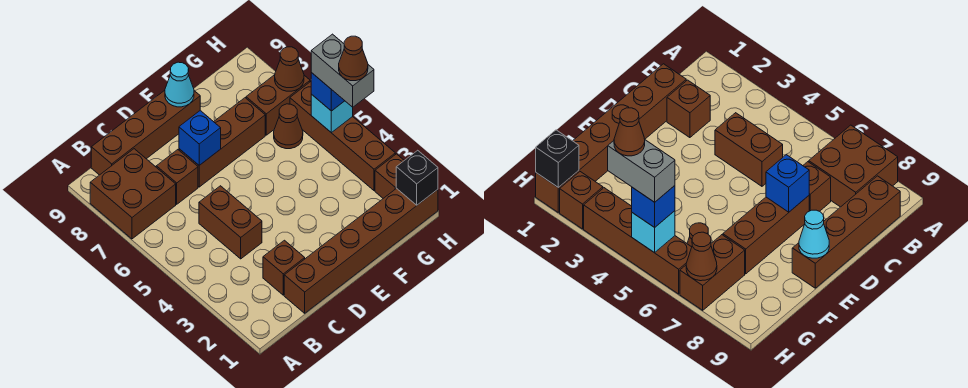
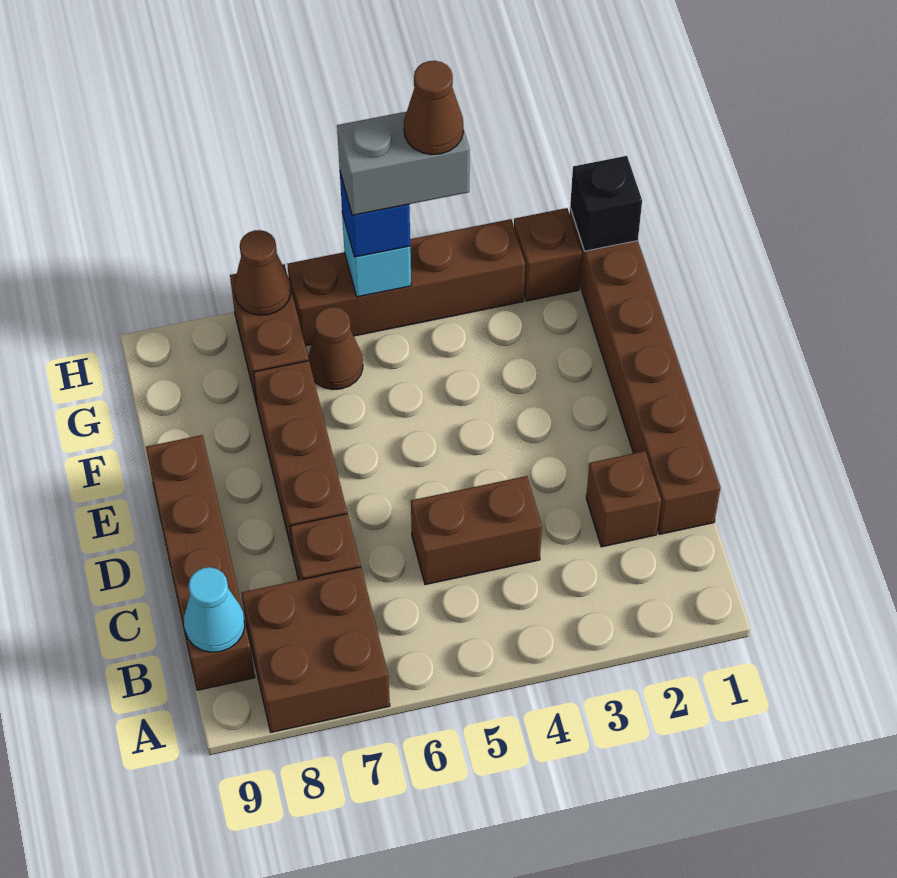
blue brick D7 level 2 -> none
cyan cone E9 level 2 -> cyan cone B9 level 2

